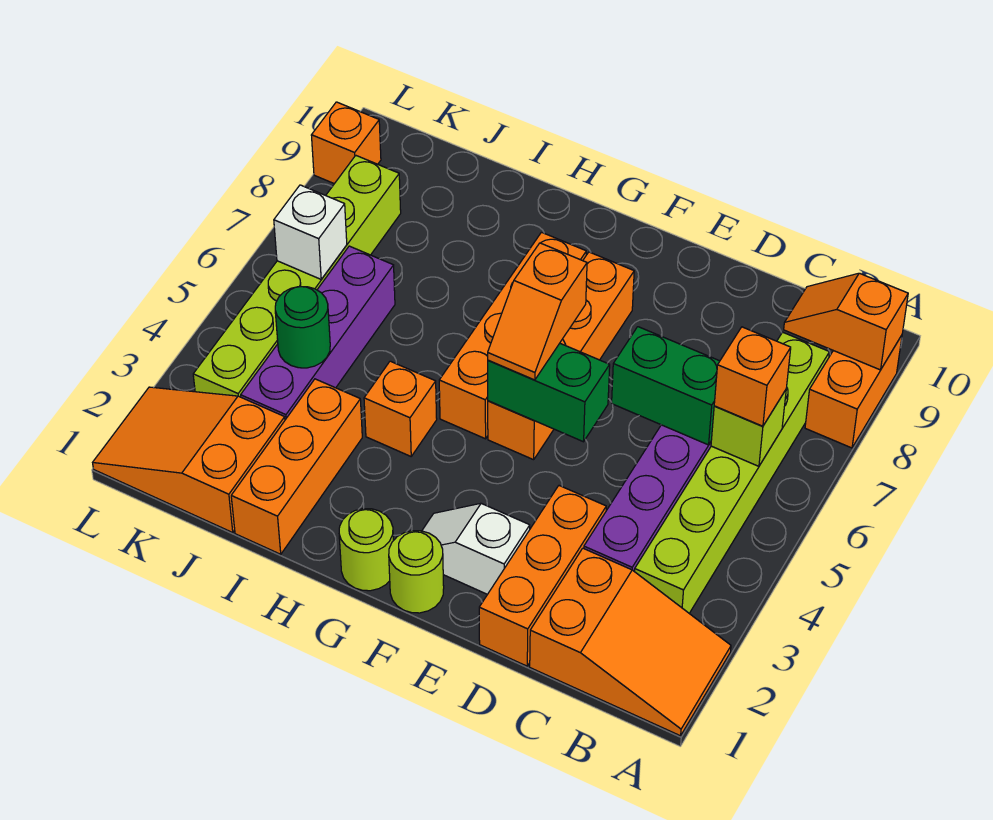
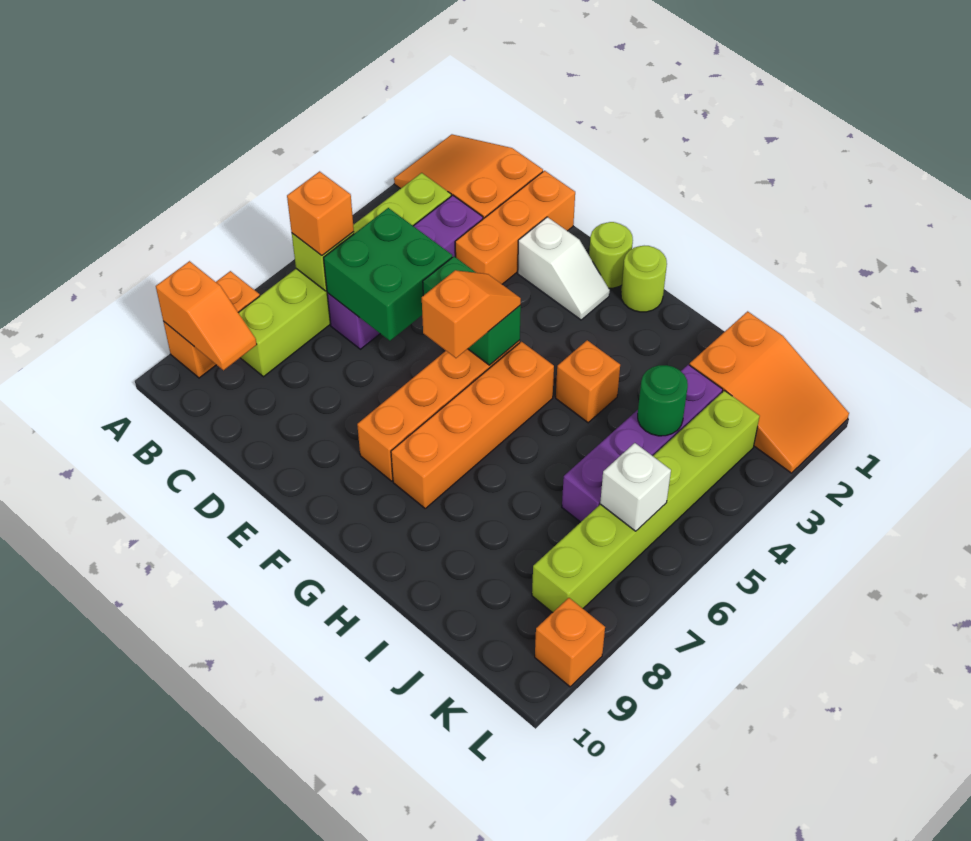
green brick C6:D6 level 2 -> green brick C5:D6 level 2
orange brick I1:I3 level 1 -> none

